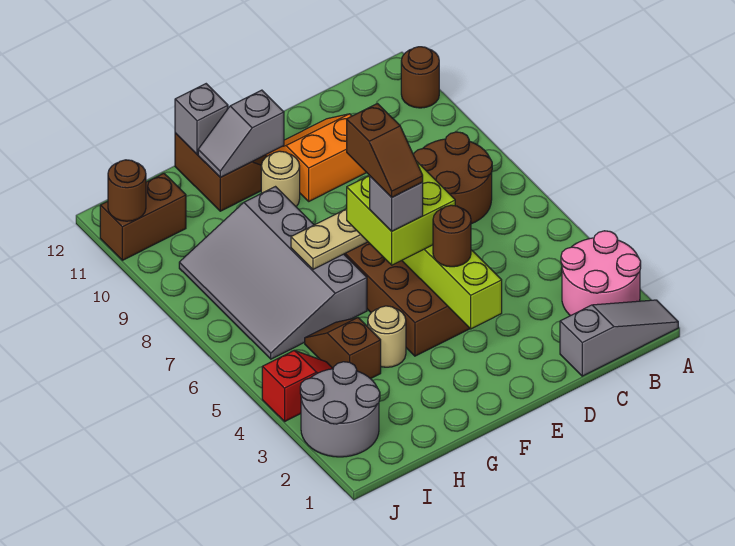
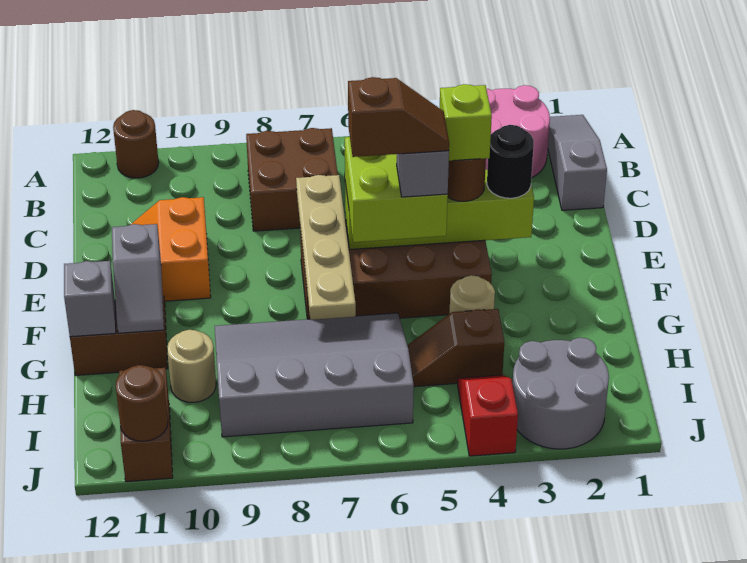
brown round brick B7:C8 level 1 -> brown brick B7:C8 level 1
none -> black round brick E3 level 3
none -> lime brick E4 level 4
tan round brick F10 level 1 -> tan round brick H10 level 1
grey slope G6:I9 level 1 top G -> grey slope G6:I9 level 1 top I

